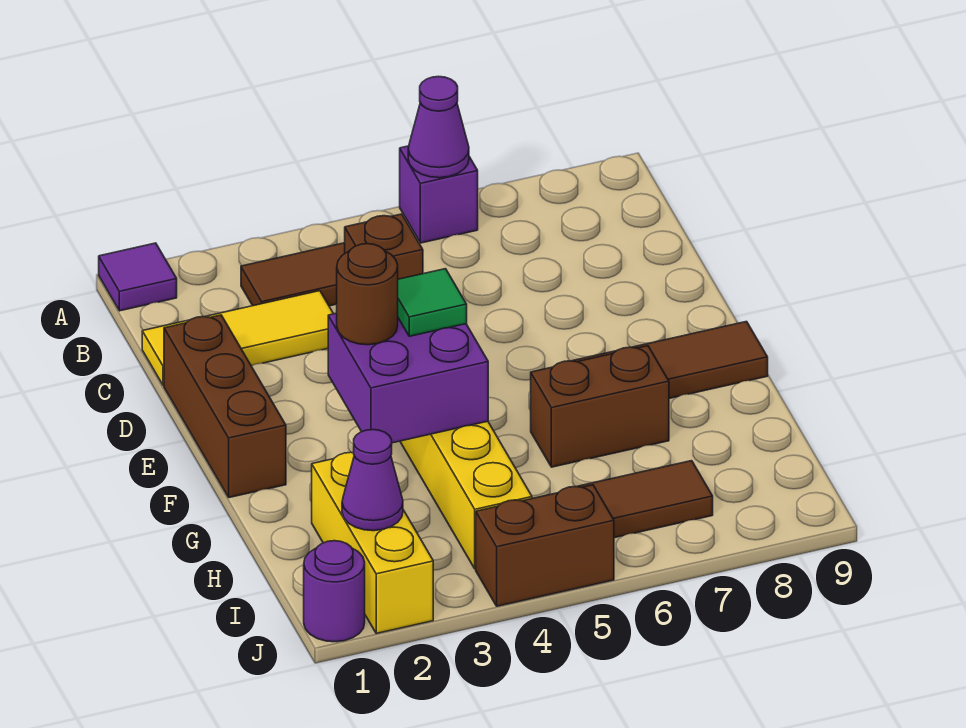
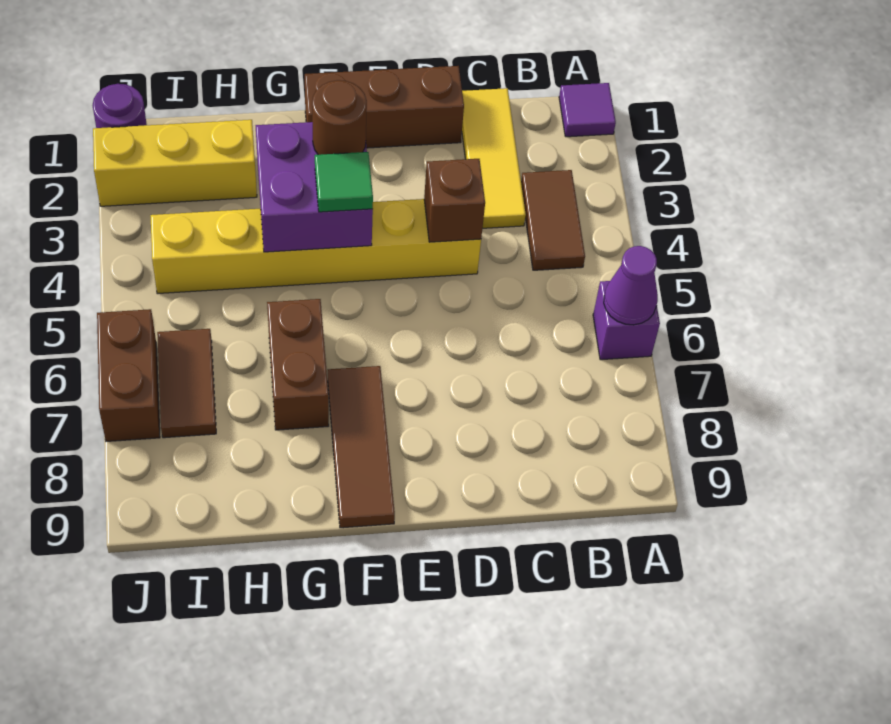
purple cone I2 level 2 -> none
brown brick J4:J5 level 1 -> brown brick J6:J7 level 1

